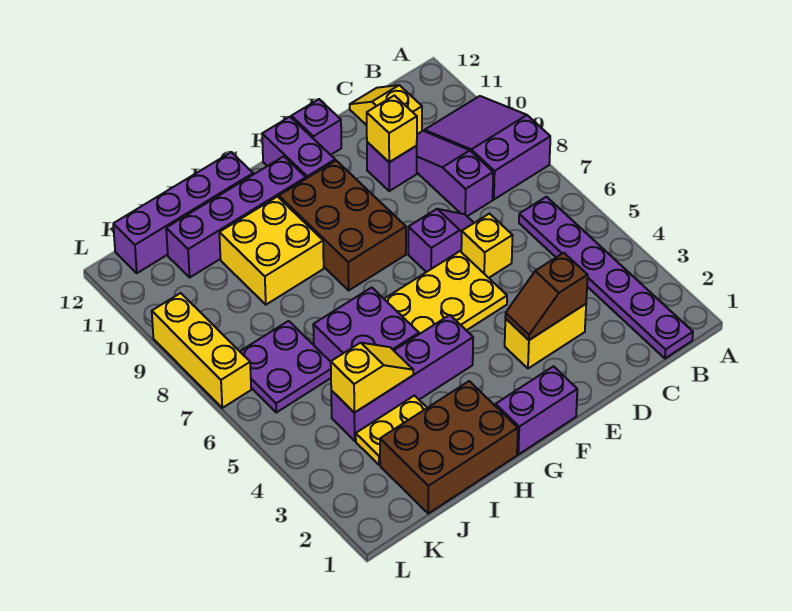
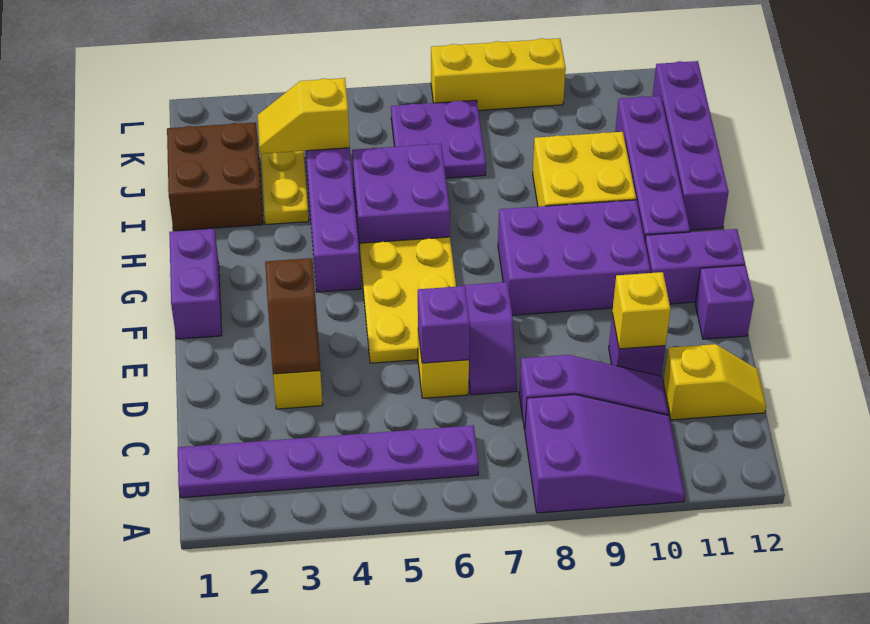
brown slope D3:E3 level 2 top D -> brown slope D3:E3 level 2 top E
none -> purple brick D6 level 2
brown brick F8:G10 level 1 -> purple brick F8:G10 level 1
brown brick H1:J2 level 1 -> brown brick I1:J2 level 1
yellow slope I4:J4 level 2 top J -> yellow slope J3:J4 level 2 top 4

